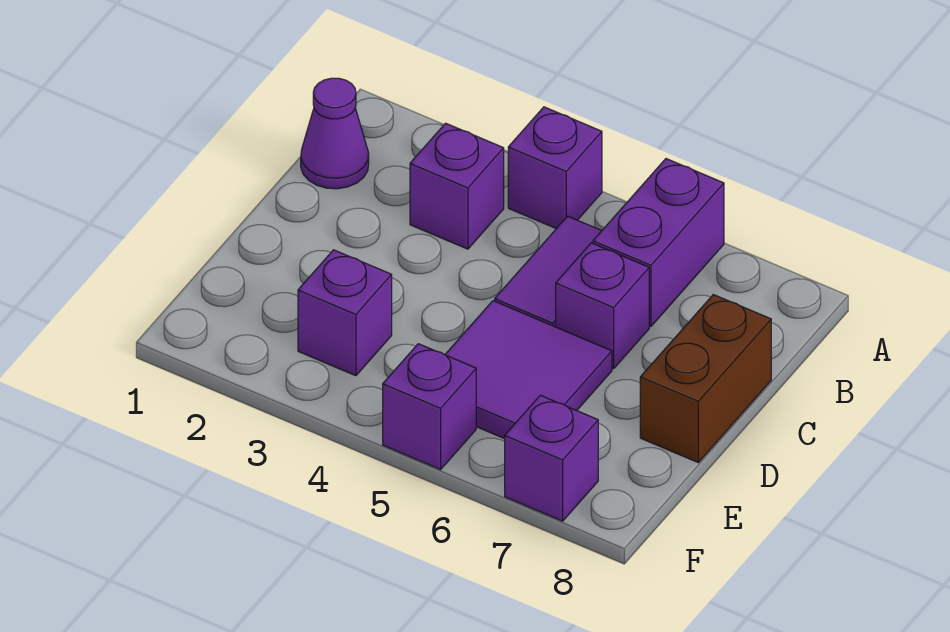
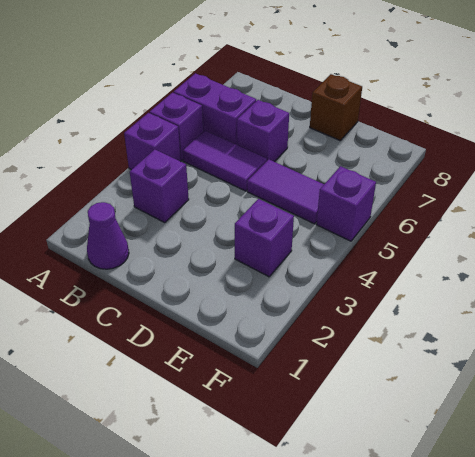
brown brick C8:D8 level 1 -> brown brick D8 level 1
purple tile D5:E6 level 1 -> purple tile D5:E5 level 1
purple brick F7 level 1 -> purple brick A5 level 1

